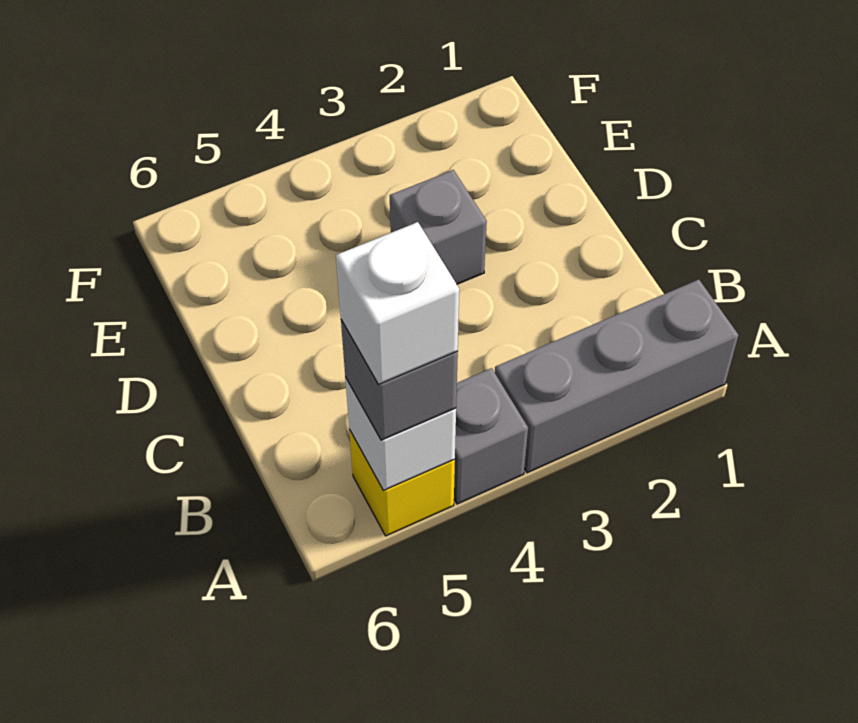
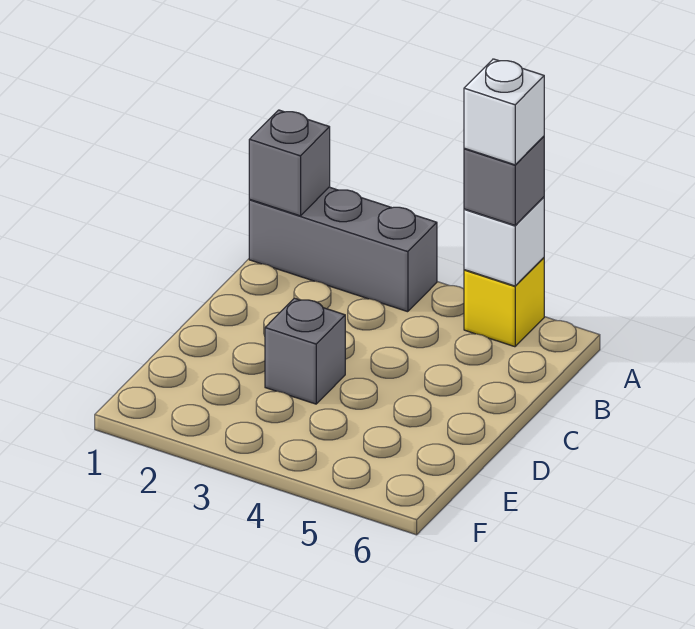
grey brick A4 level 1 -> grey brick A1 level 2

